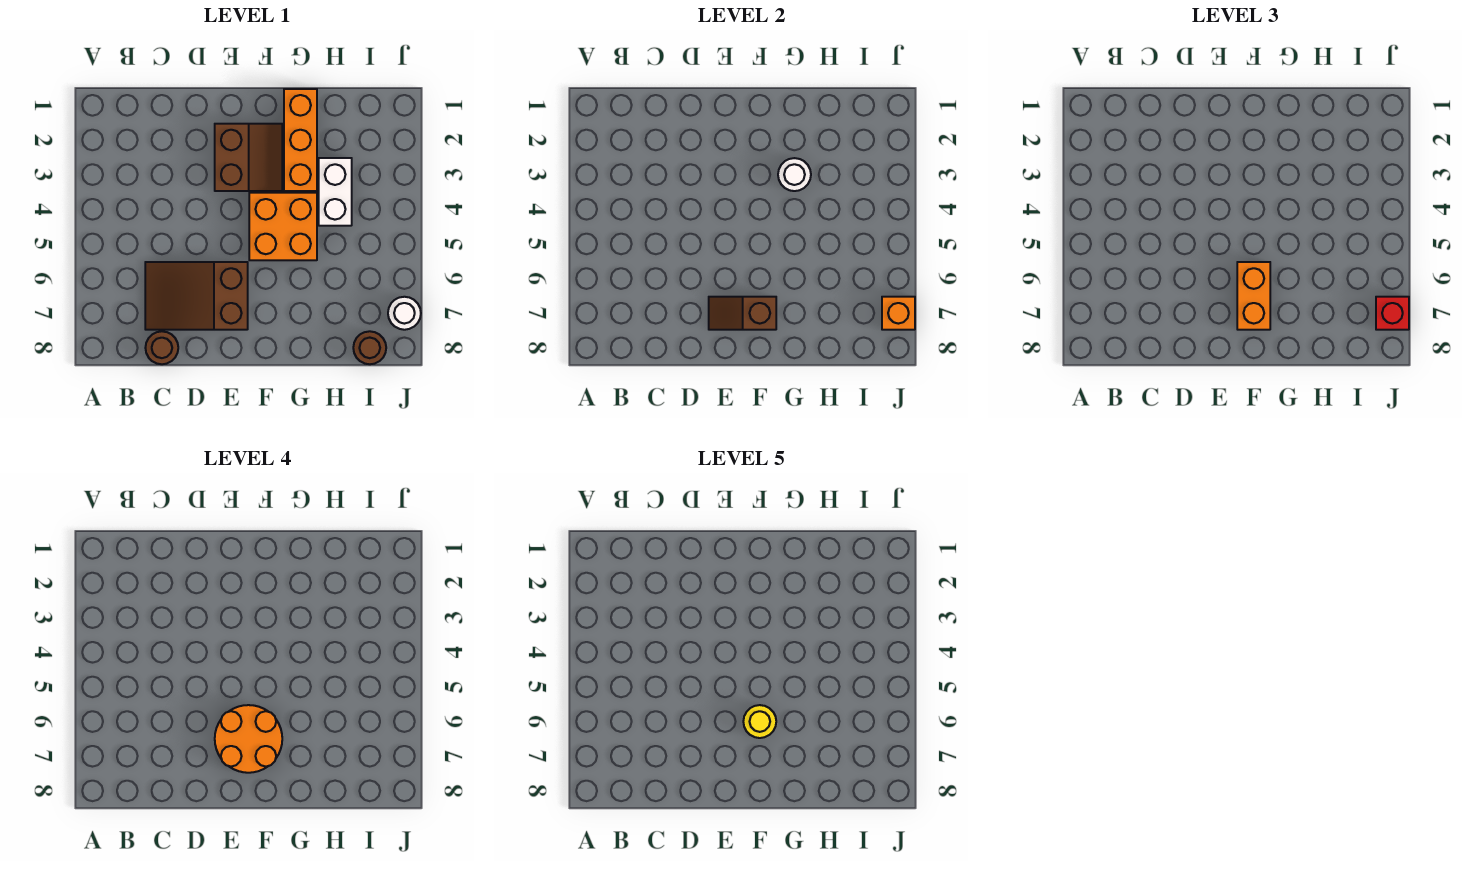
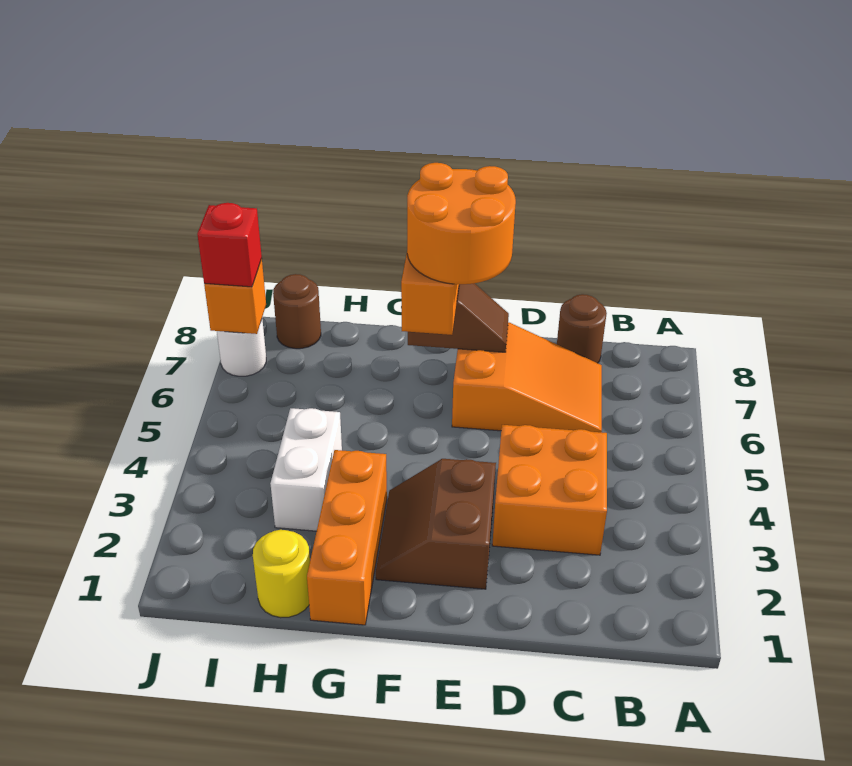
brown slope C6:E7 level 1 top E -> orange slope C6:E7 level 1 top E
orange brick F4:G5 level 1 -> orange brick C3:D4 level 1
yellow round brick F6 level 5 -> yellow round brick H1 level 1
white round brick G3 level 2 -> none

